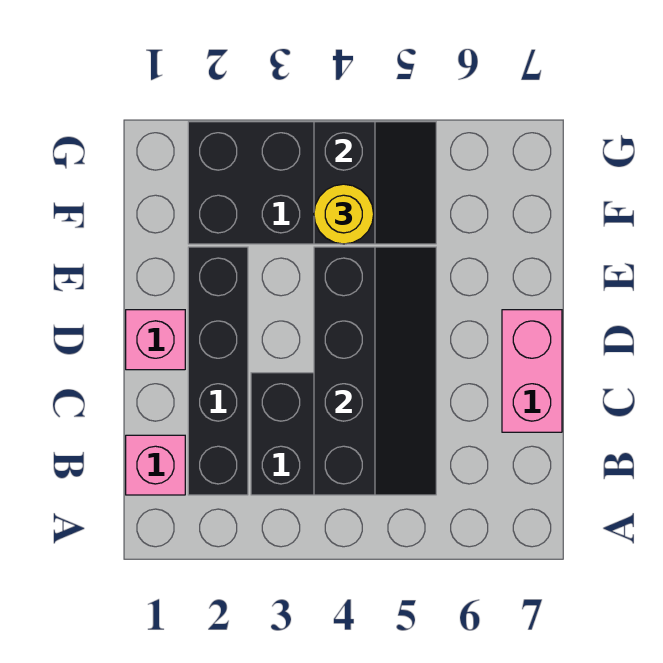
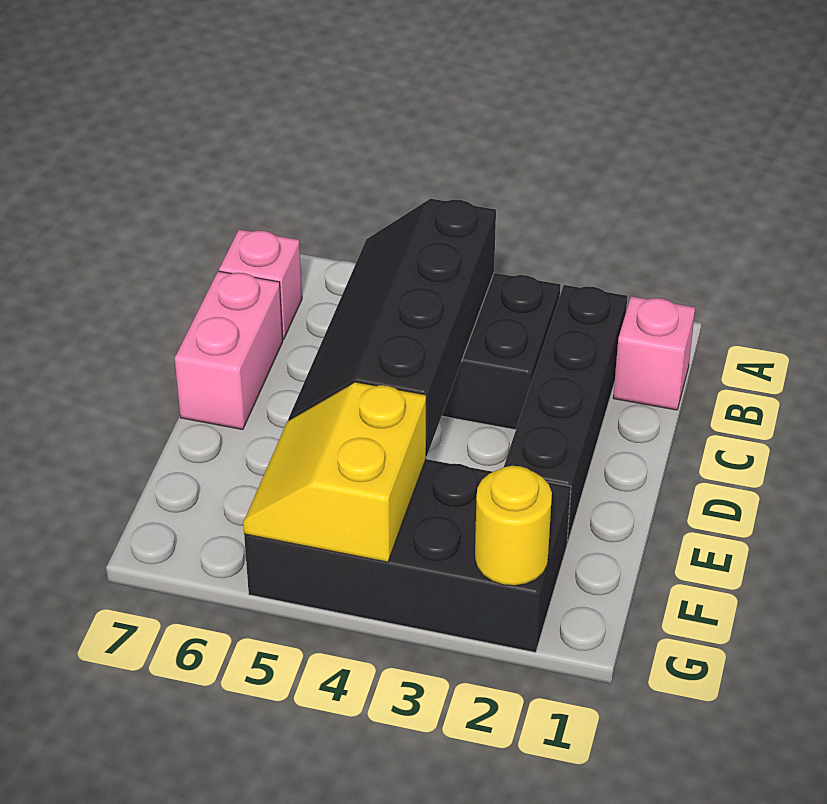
pink brick D1 level 1 -> pink brick B7 level 1
black slope F4:G5 level 2 top 4 -> yellow slope F4:G5 level 2 top 4
yellow round brick F4 level 3 -> yellow round brick G2 level 2

